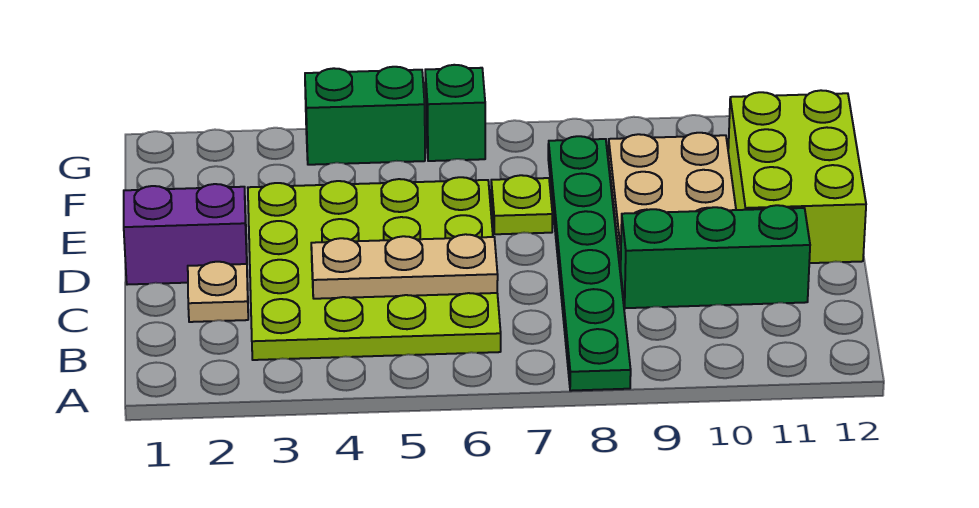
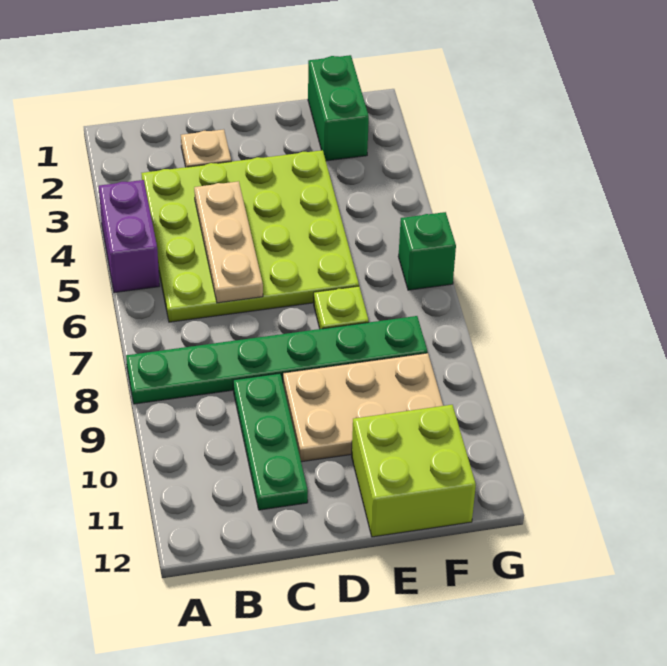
green brick C9:C11 level 1 -> green plate C9:C11 level 1
purple brick D1:D2 level 1 -> purple brick A4:A5 level 1
lime brick D11:F12 level 1 -> lime brick E11:F12 level 1
green brick G4:G5 level 1 -> green brick F1:F2 level 1

